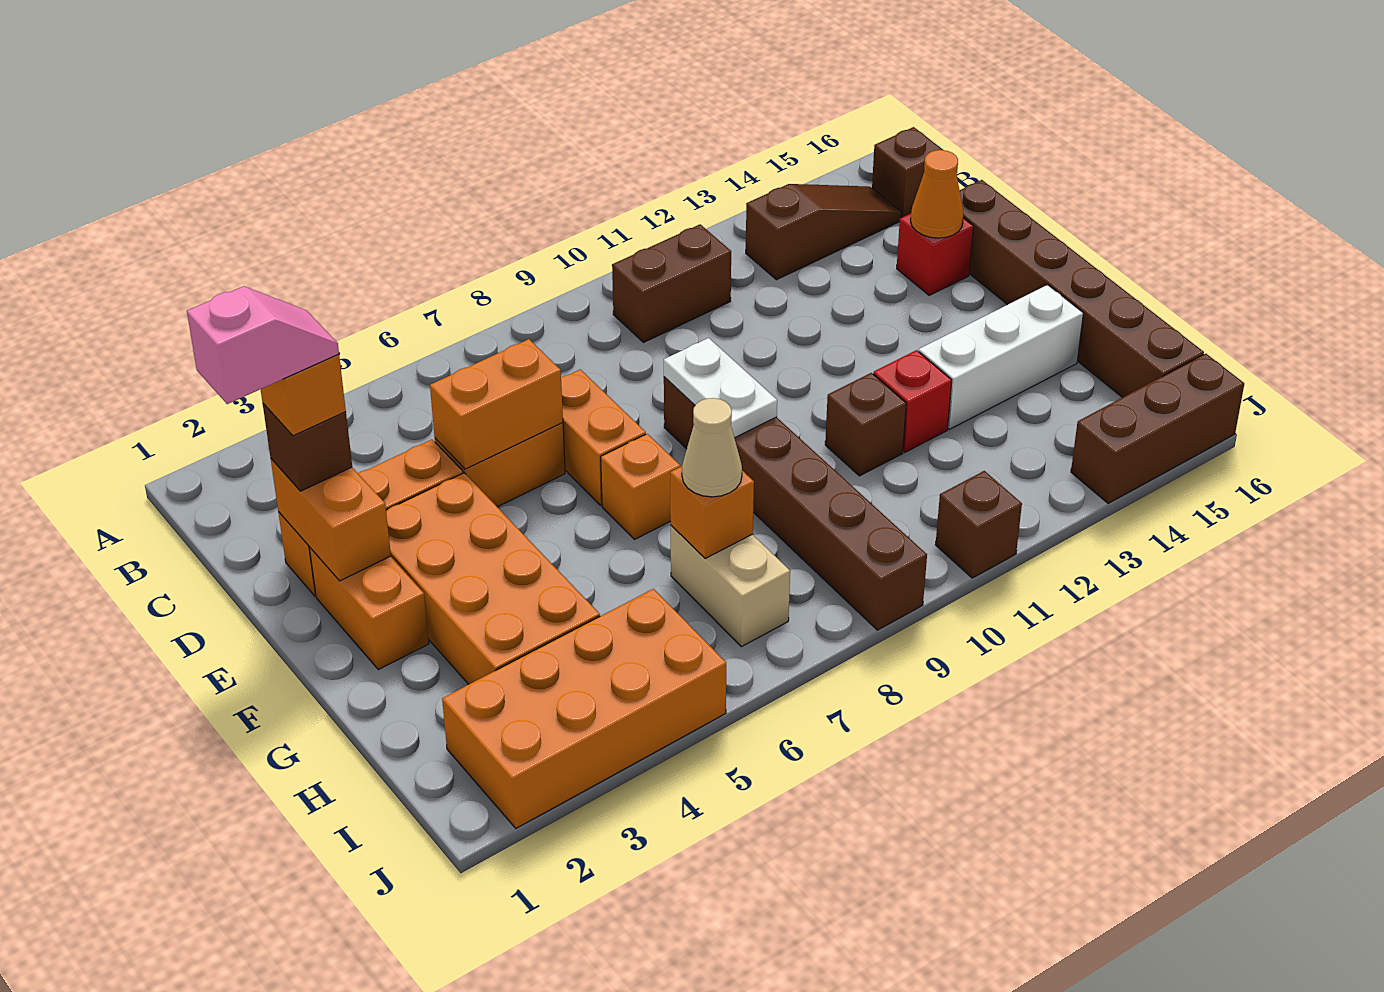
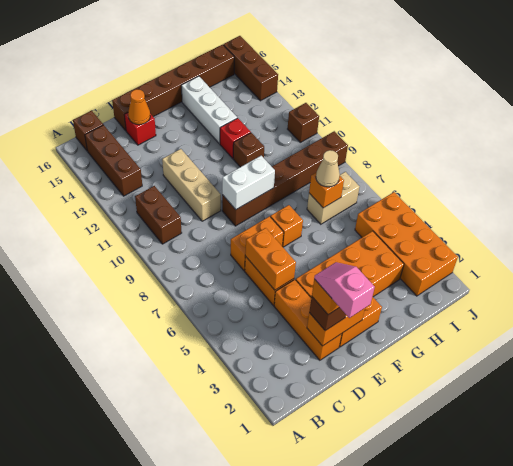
brown slope B13:B15 level 1 top 13 -> brown brick B13:B15 level 1
none -> tan brick D10:D12 level 1
white plate E9:F9 level 2 -> white brick E9:F9 level 2

